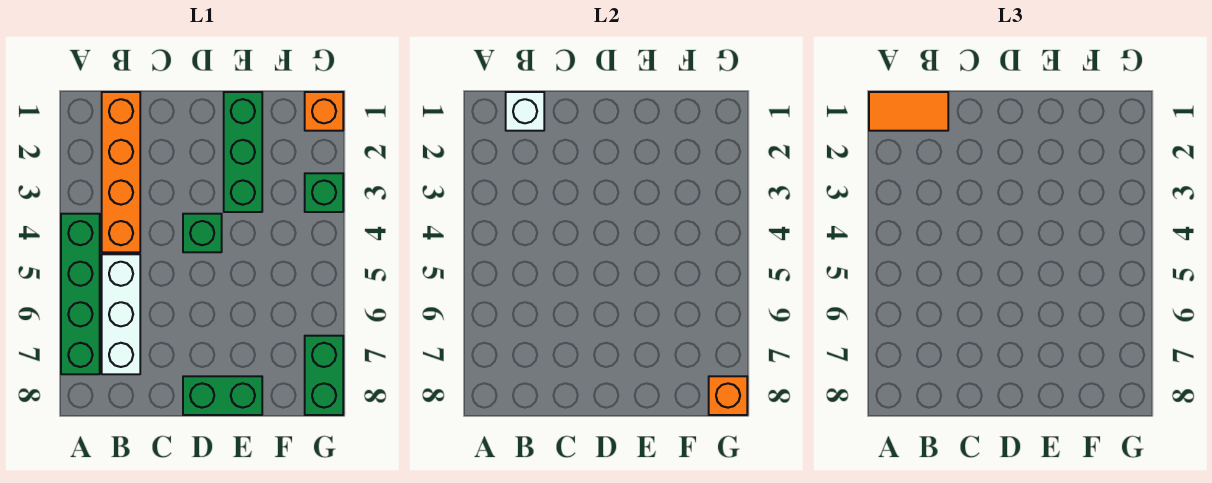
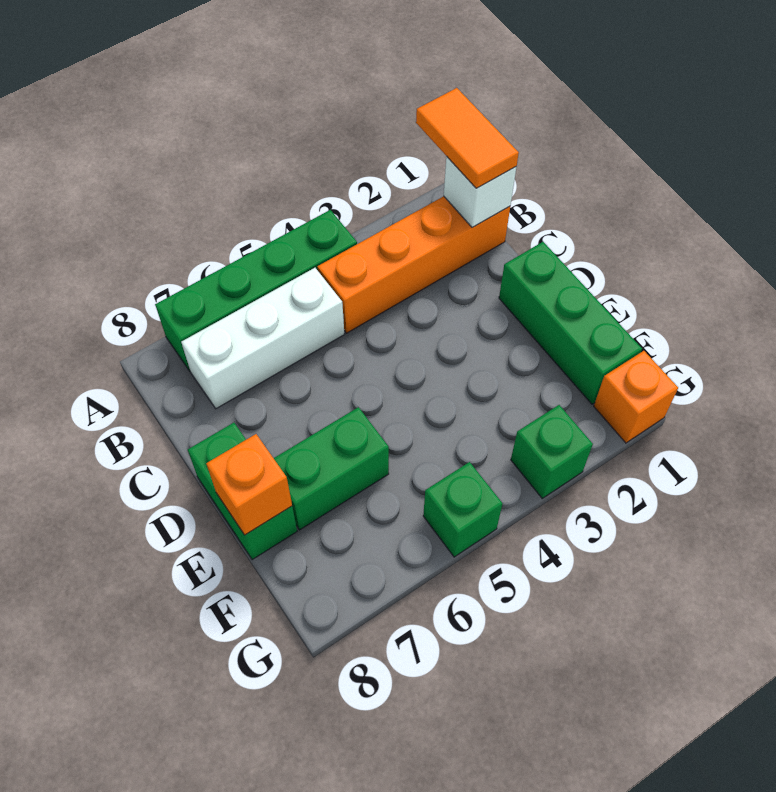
green brick D4 level 1 -> green brick G5 level 1
green brick E1:E3 level 1 -> green brick D1:F1 level 1
green brick G7:G8 level 1 -> green brick E6:E7 level 1
orange brick G8 level 2 -> orange brick E8 level 2

